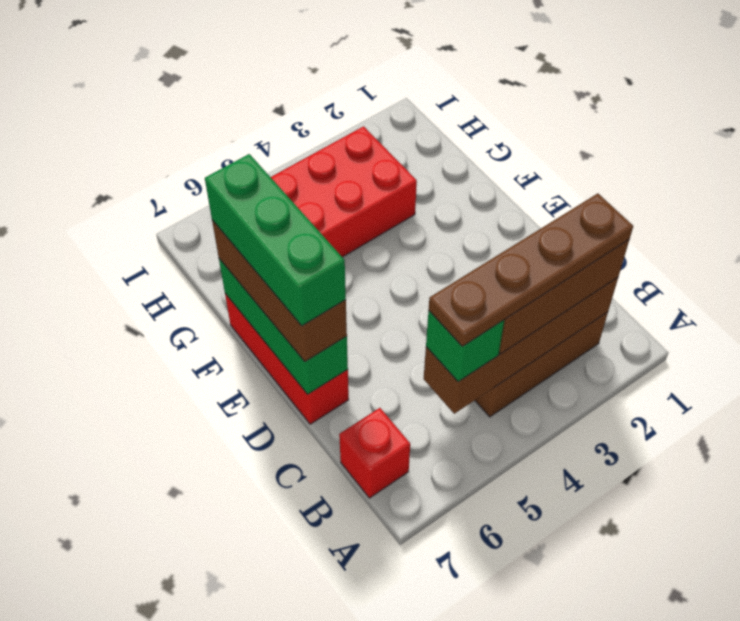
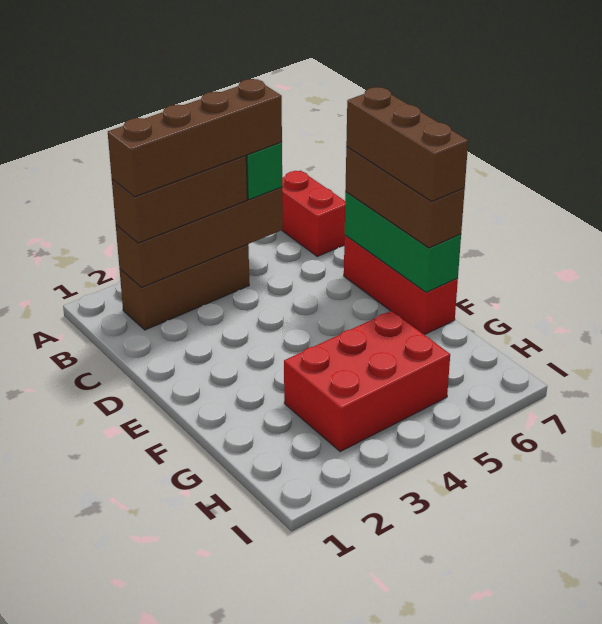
brown plate B2:B5 level 4 -> brown brick B2:B5 level 4
red brick B7 level 1 -> red brick A7:B7 level 1
green brick D7:F7 level 4 -> brown brick D7:F7 level 4

